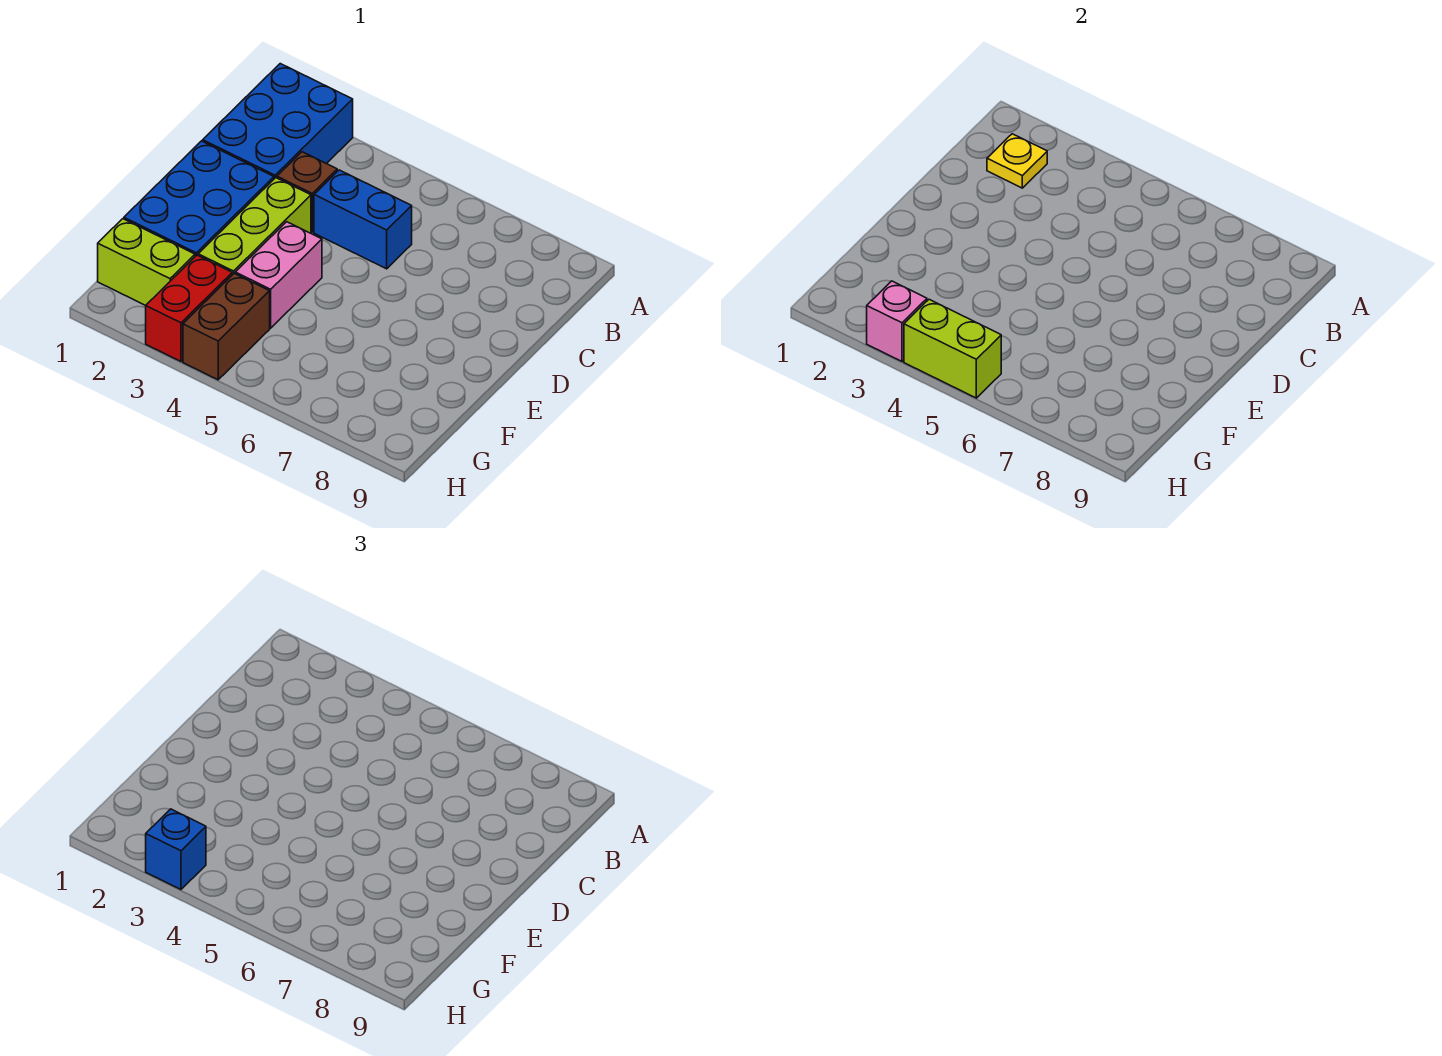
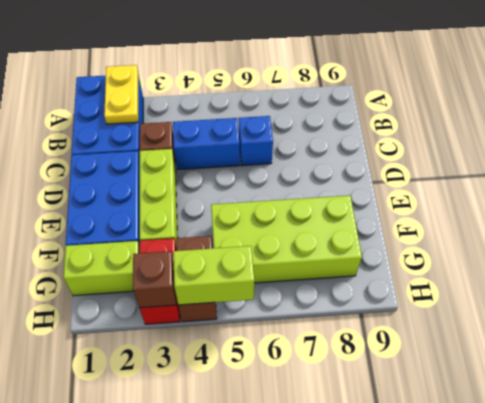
yellow plate B2 level 2 -> yellow plate A2:B2 level 2
pink brick E4:F4 level 1 -> none
none -> lime brick F5:G8 level 1
pink brick H3 level 2 -> brown brick H3 level 2
blue brick H3 level 3 -> blue brick C6 level 1

